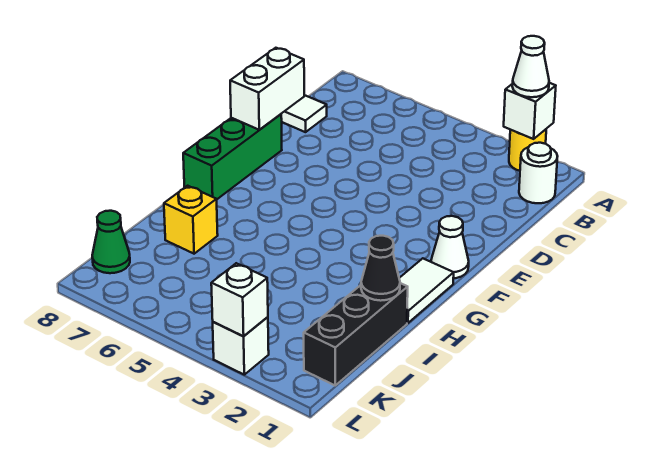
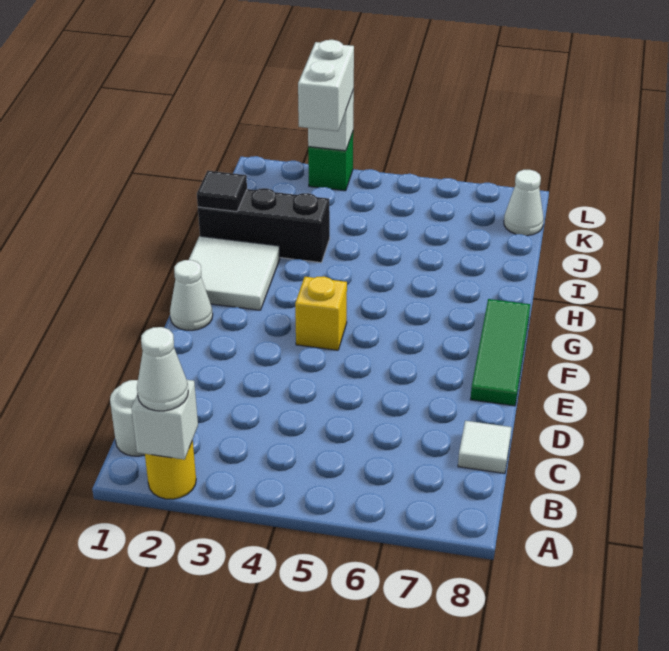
white brick D8:E8 level 2 -> white brick K3:L3 level 3
green brick E8:G8 level 1 -> green tile E8:G8 level 1
white tile G1:H1 level 1 -> white tile G1:H2 level 1
black brick I1:K1 level 1 -> black brick I1:I3 level 1
black cone I1 level 2 -> black tile I1 level 2
yellow brick I7 level 1 -> yellow brick F4 level 1
green cone K8 level 1 -> white cone K8 level 1
white brick L3 level 1 -> green brick L3 level 1

